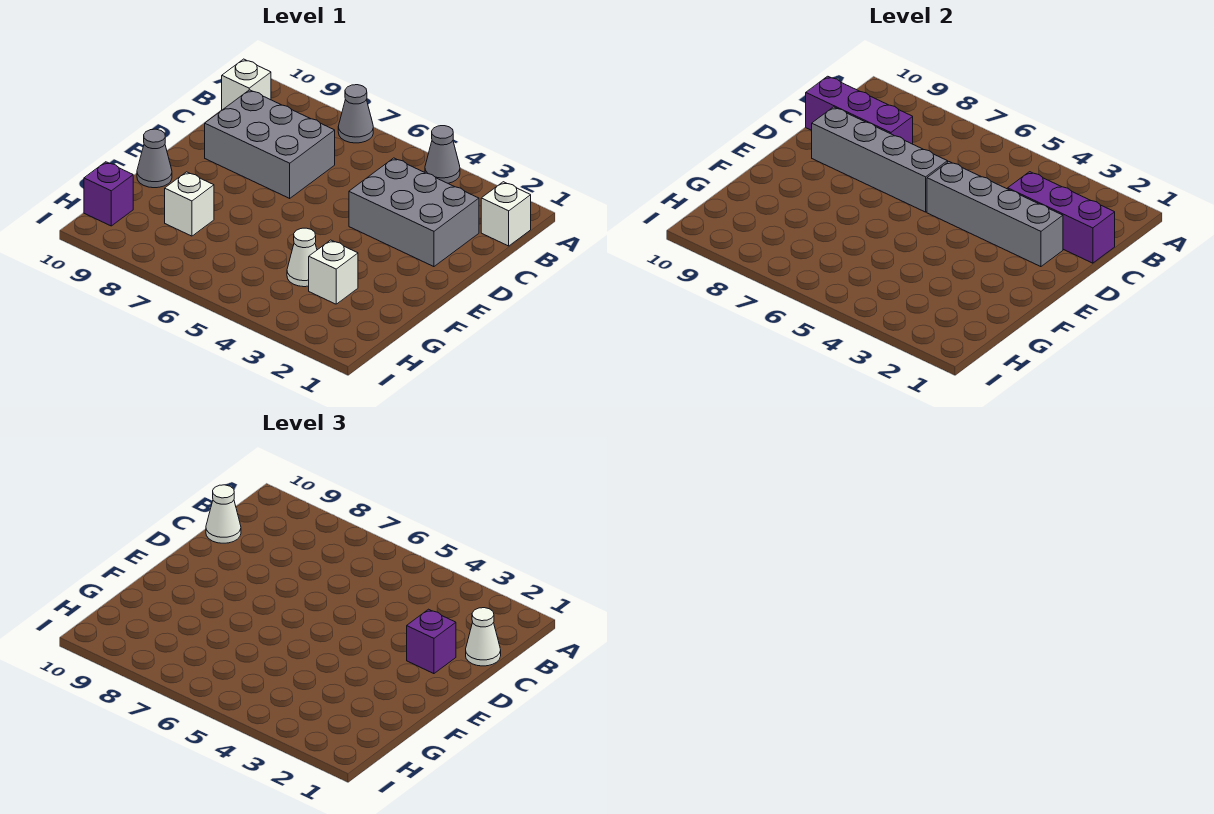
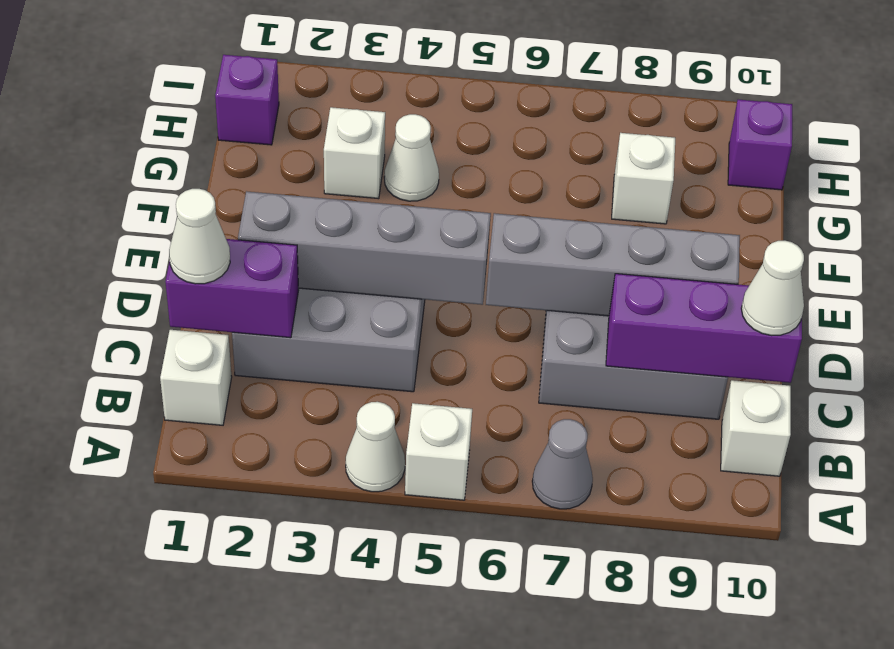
grey cone A4 level 1 -> white cone A4 level 1
none -> white brick A5 level 1
purple brick C1:C3 level 2 -> purple brick C1:C2 level 2
purple brick D2 level 3 -> purple brick H1 level 1
grey cone F10 level 1 -> none

